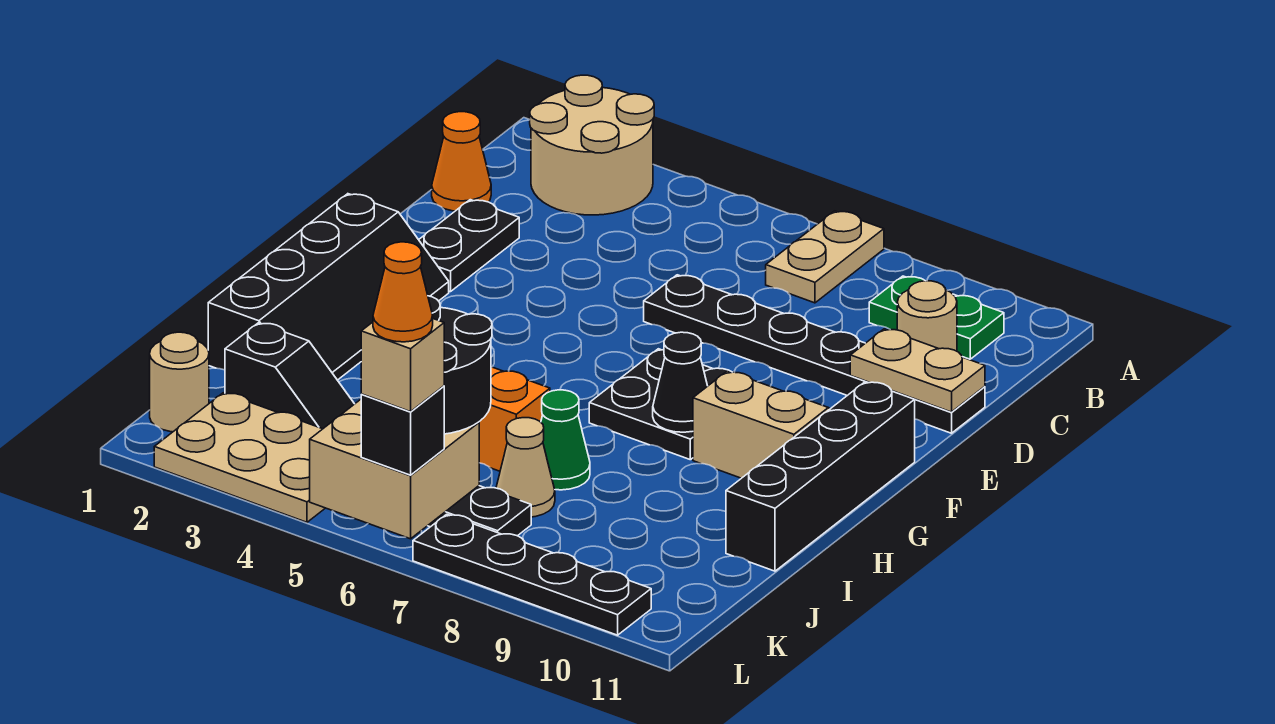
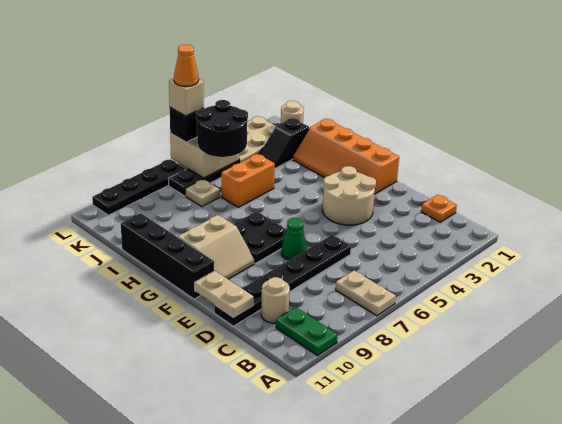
tan round brick A2:B3 level 1 -> tan round brick E3:F4 level 1
green plate B9:B10 level 1 -> green plate A10:B10 level 1
orange cone C1 level 1 -> orange plate C1 level 1
black plate D2:E2 level 1 -> none
tan plate D10:D11 level 2 -> tan plate D11:E11 level 2
black slope F1:I2 level 1 top 1 -> orange slope F1:I2 level 1 top 1
black cone G8 level 2 -> none
green cone I7 level 1 -> green cone E7 level 1
tan cone J7 level 1 -> tan plate J7 level 1

